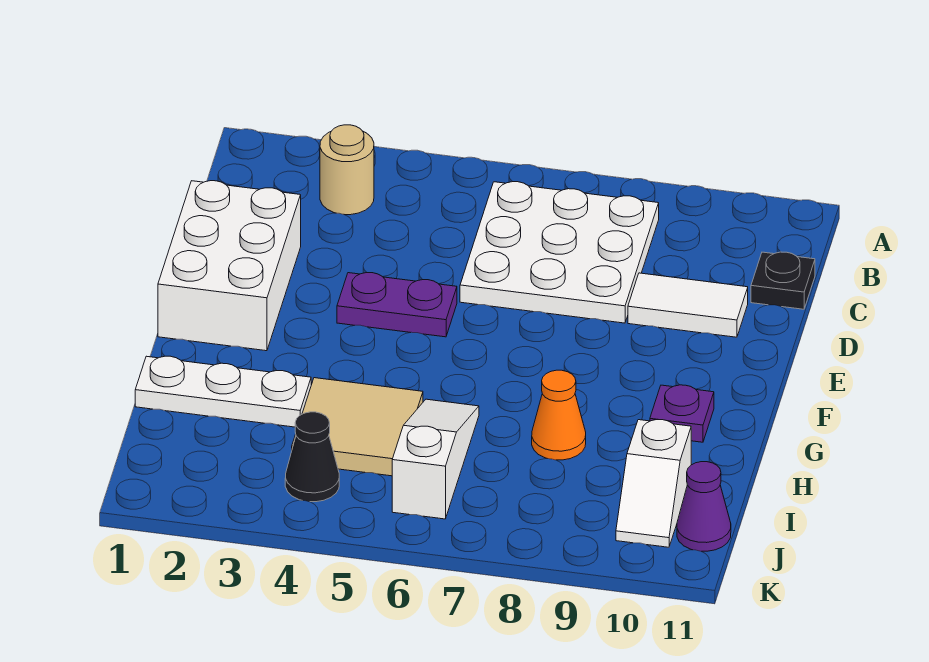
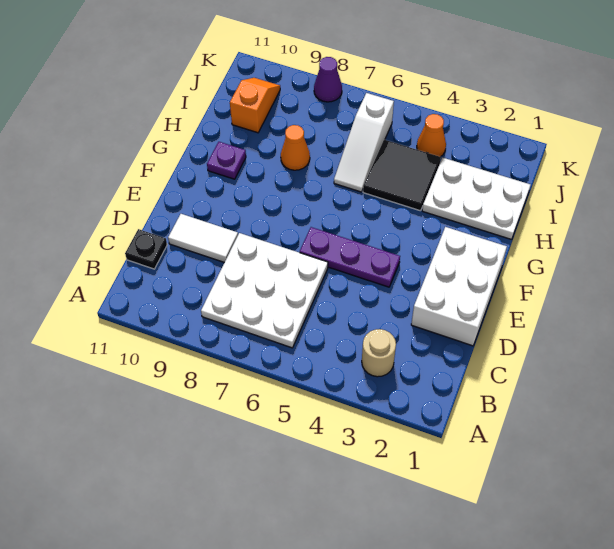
purple plate E4:E5 level 1 -> purple plate E4:E6 level 1
white plate H1:H3 level 1 -> white plate H1:I3 level 1
tan tile H4:I5 level 1 -> black tile H4:I5 level 1
white slope I10:J10 level 1 top I -> orange slope I10:J10 level 1 top I
black cone J4 level 1 -> orange cone J4 level 1
purple cone J11 level 1 -> purple cone K8 level 1

